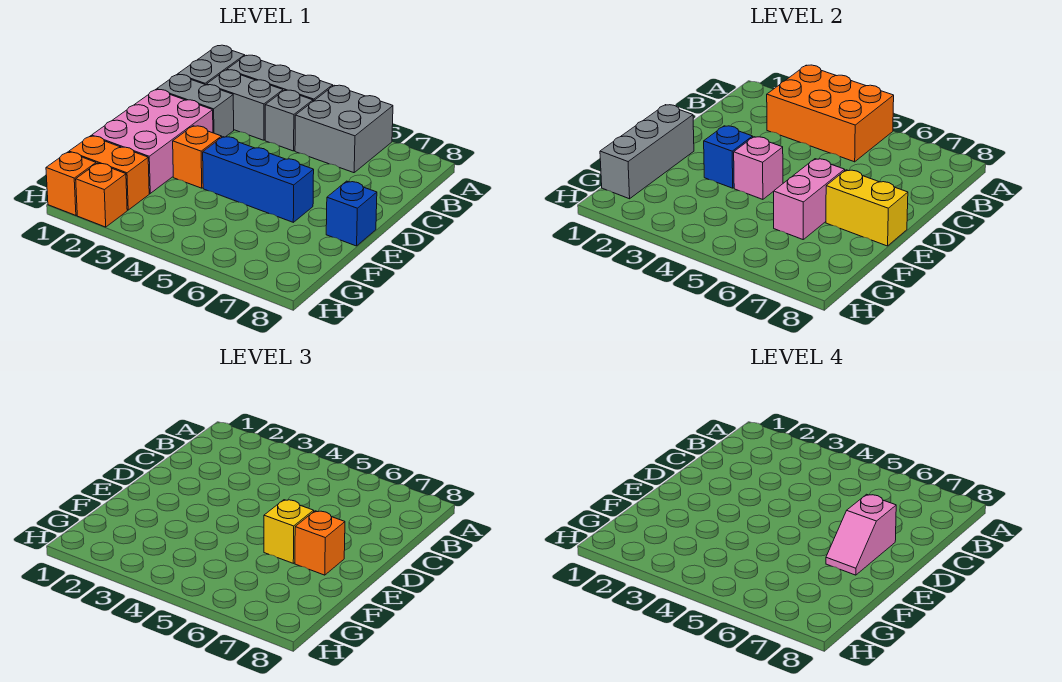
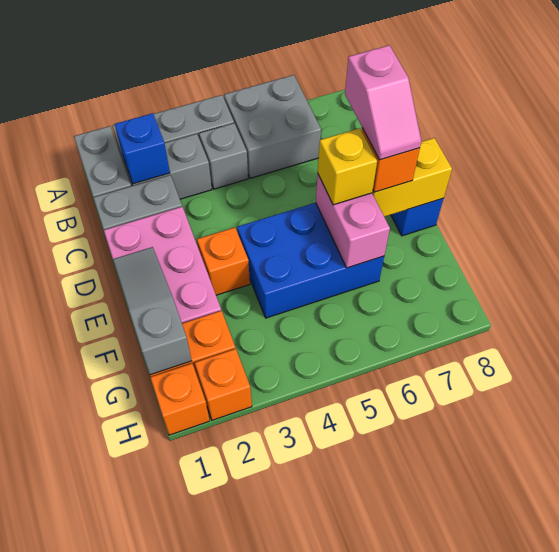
orange brick A3:B5 level 2 -> none
grey brick E1:G1 level 2 -> grey slope E1:G1 level 2 top G
blue brick E3 level 2 -> blue brick B2 level 2
blue brick E4:E6 level 1 -> blue brick E4:F6 level 1
pink brick E4 level 2 -> none

